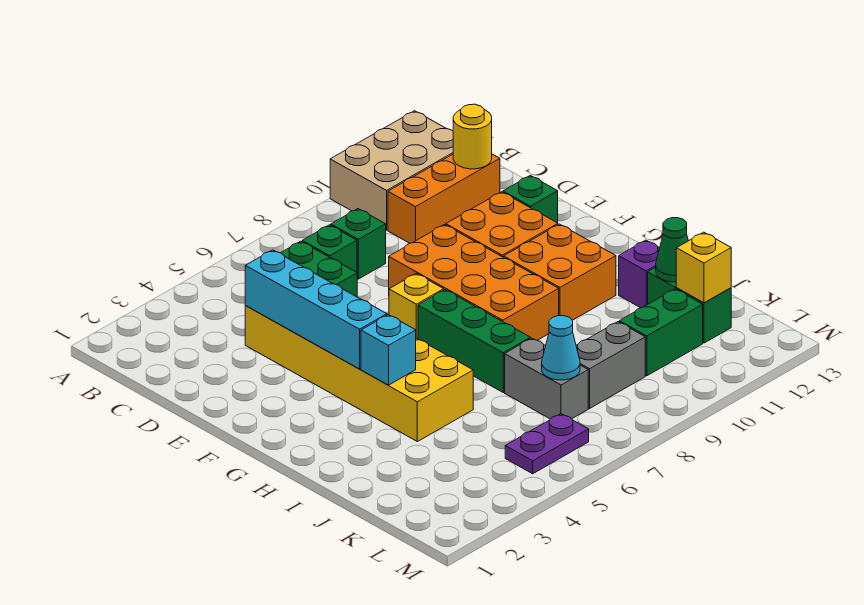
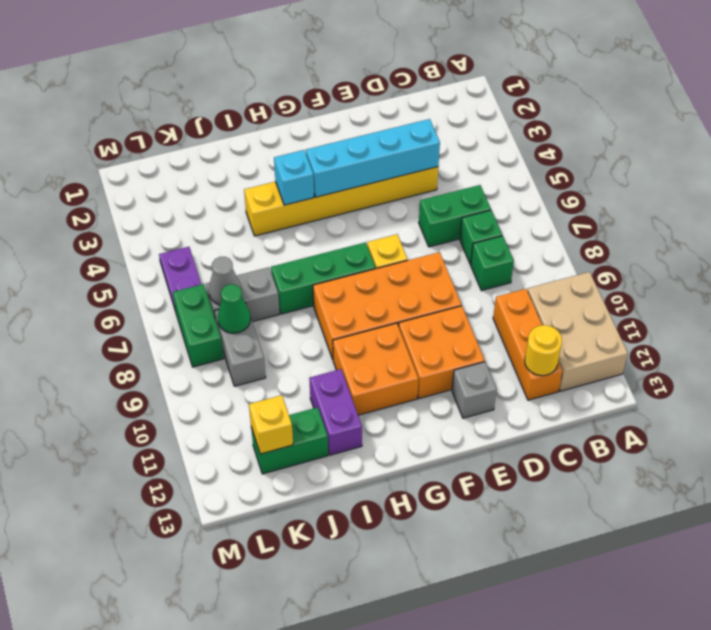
yellow brick D4:I5 level 1 -> yellow brick D4:I4 level 1
green brick E12 level 1 -> grey brick E12 level 1
purple brick I12 level 1 -> purple brick I11:I12 level 1
green cone J12 level 2 -> green cone K8 level 2
cyan cone K7 level 2 -> grey cone K7 level 2
green brick K10:K11 level 1 -> green brick L7:L8 level 1

